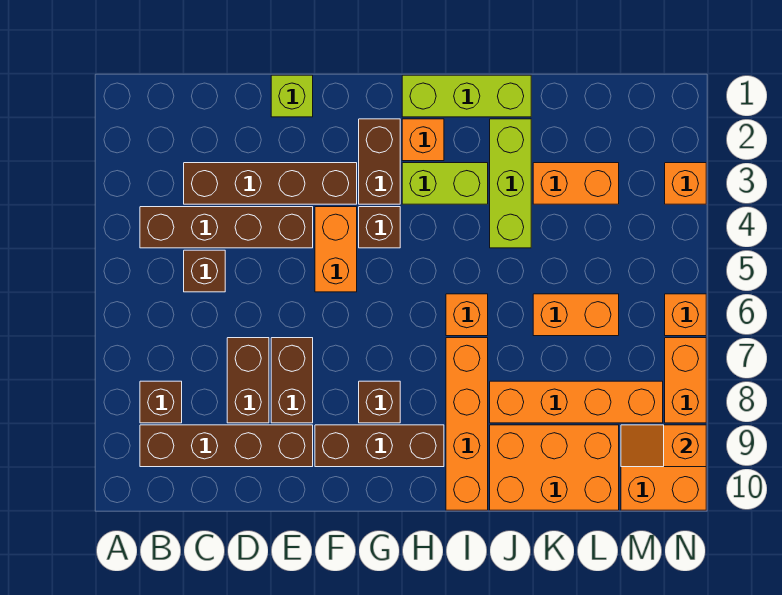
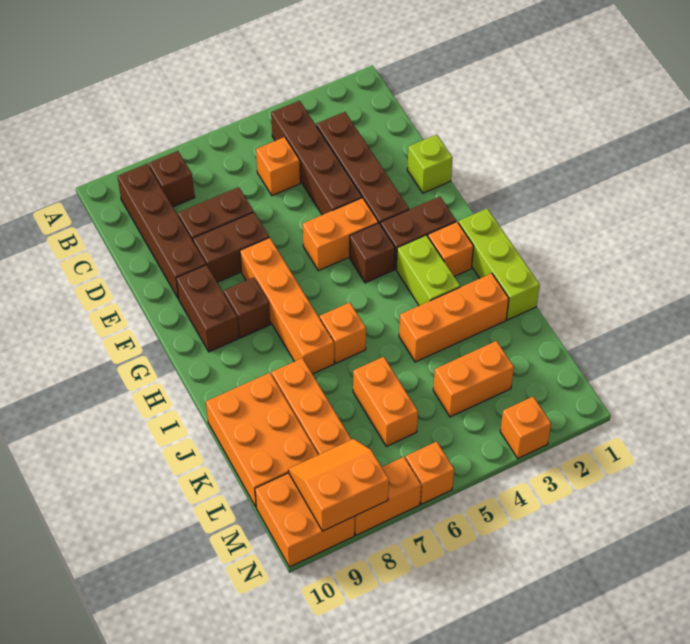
brown brick C5 level 1 -> orange brick C5 level 1
brown brick F9:H9 level 1 -> brown brick F9:G9 level 1
orange brick I7:I10 level 1 -> orange brick F7:I7 level 1
lime brick J2:J4 level 1 -> orange brick J2:J4 level 1
orange brick K3:L3 level 1 -> orange brick L3:L4 level 1
orange slope M9:N9 level 2 top N -> orange slope M8:N9 level 2 top N

